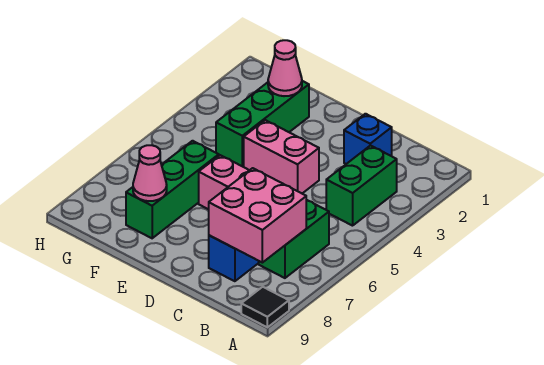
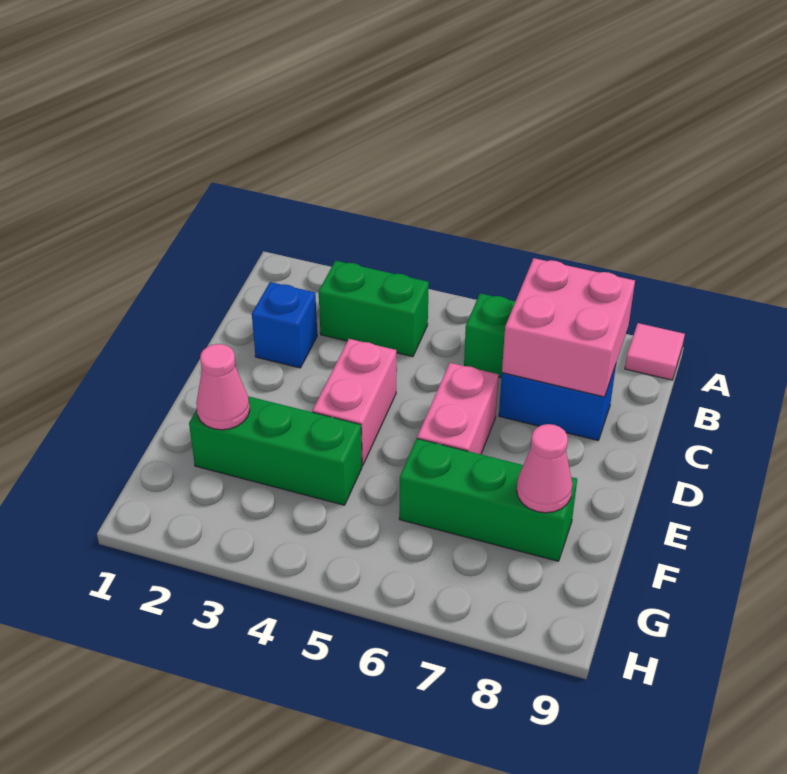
black tile A9 level 1 -> pink tile A9 level 1

